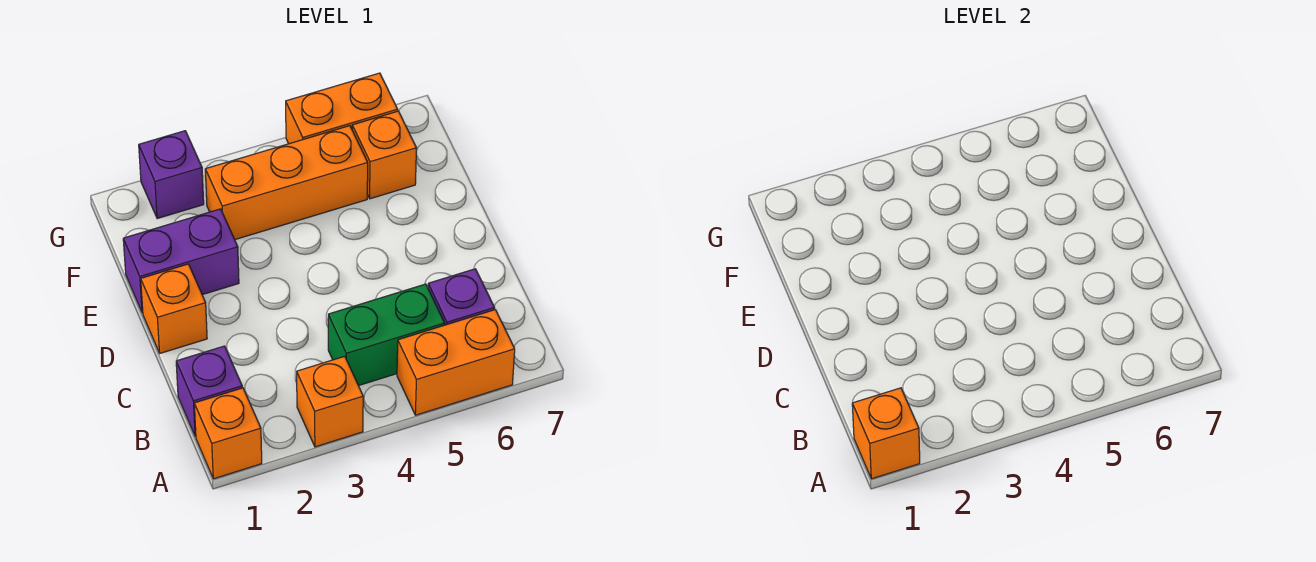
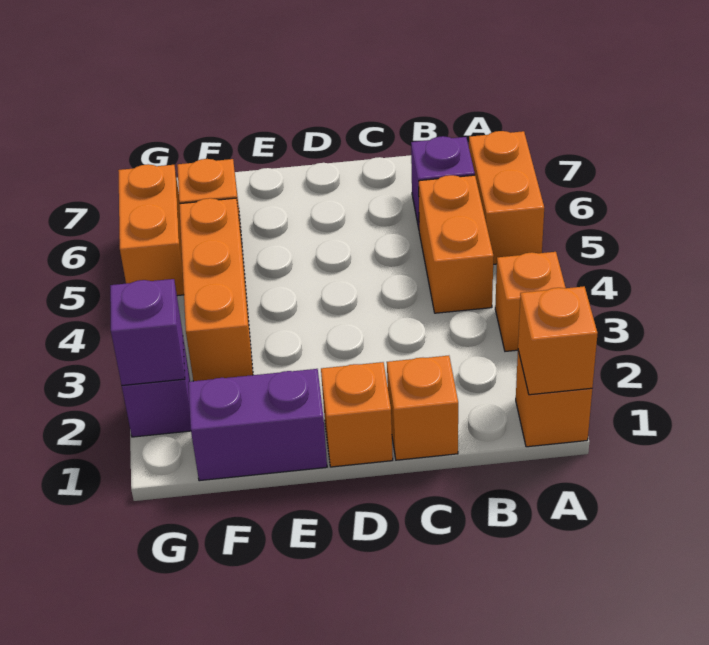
purple brick B1 level 1 -> purple brick G2 level 2
green brick B4:B5 level 1 -> orange brick B4:B5 level 1
none -> orange brick C1 level 1
purple brick E1:E2 level 1 -> purple brick E1:F1 level 1

